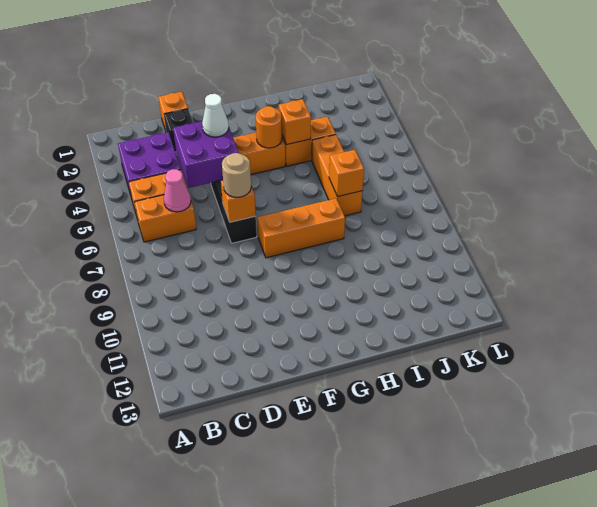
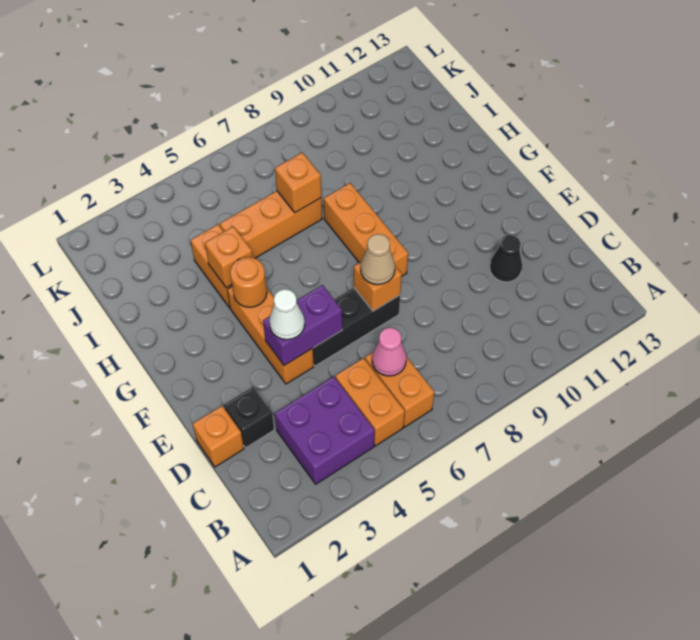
purple brick D4:E5 level 2 -> purple brick E4:E5 level 2
none -> black cone D11 level 1
tan round brick E7 level 3 -> tan cone E7 level 3

